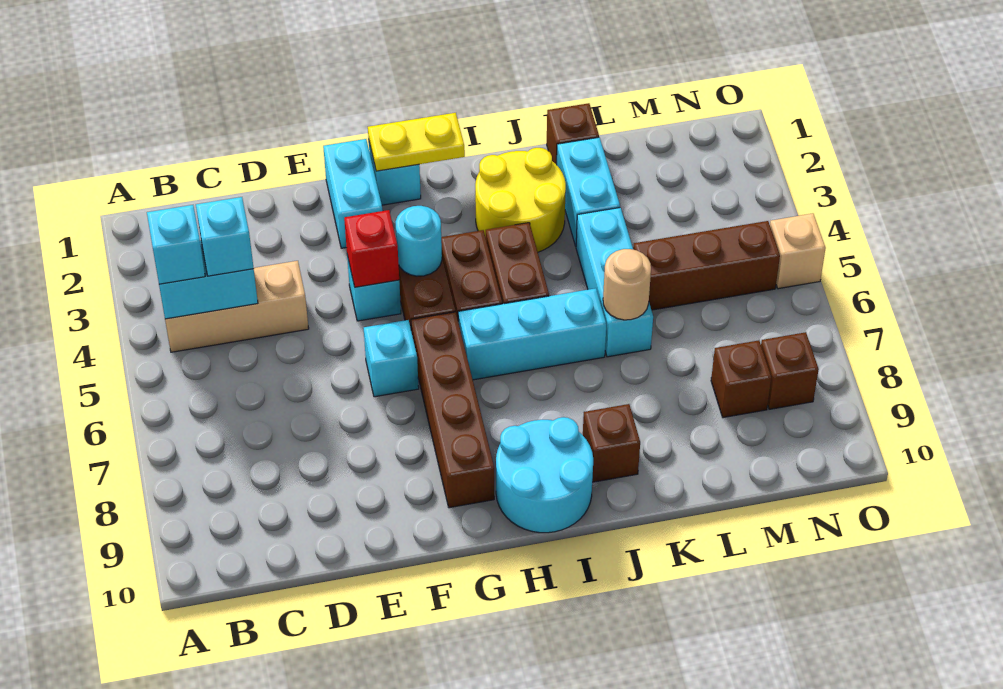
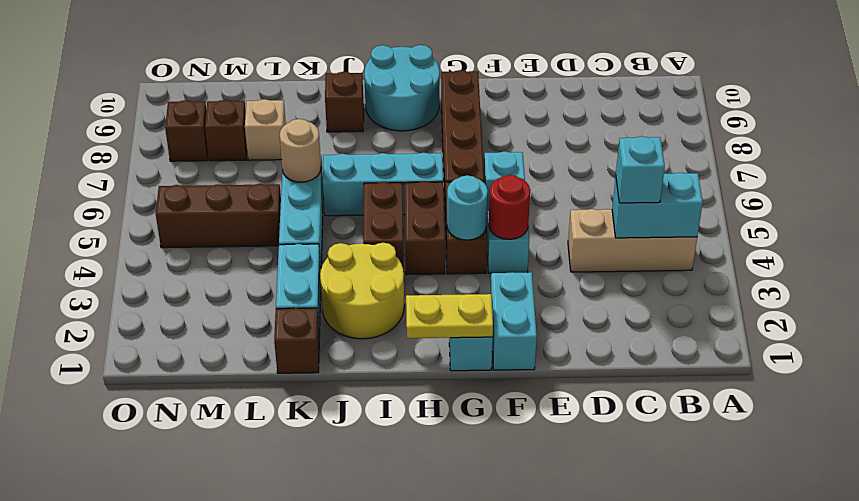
cyan brick B4 level 3 -> none
red brick F4 level 2 -> red round brick F4 level 2
tan brick O5 level 1 -> tan brick L8 level 1

